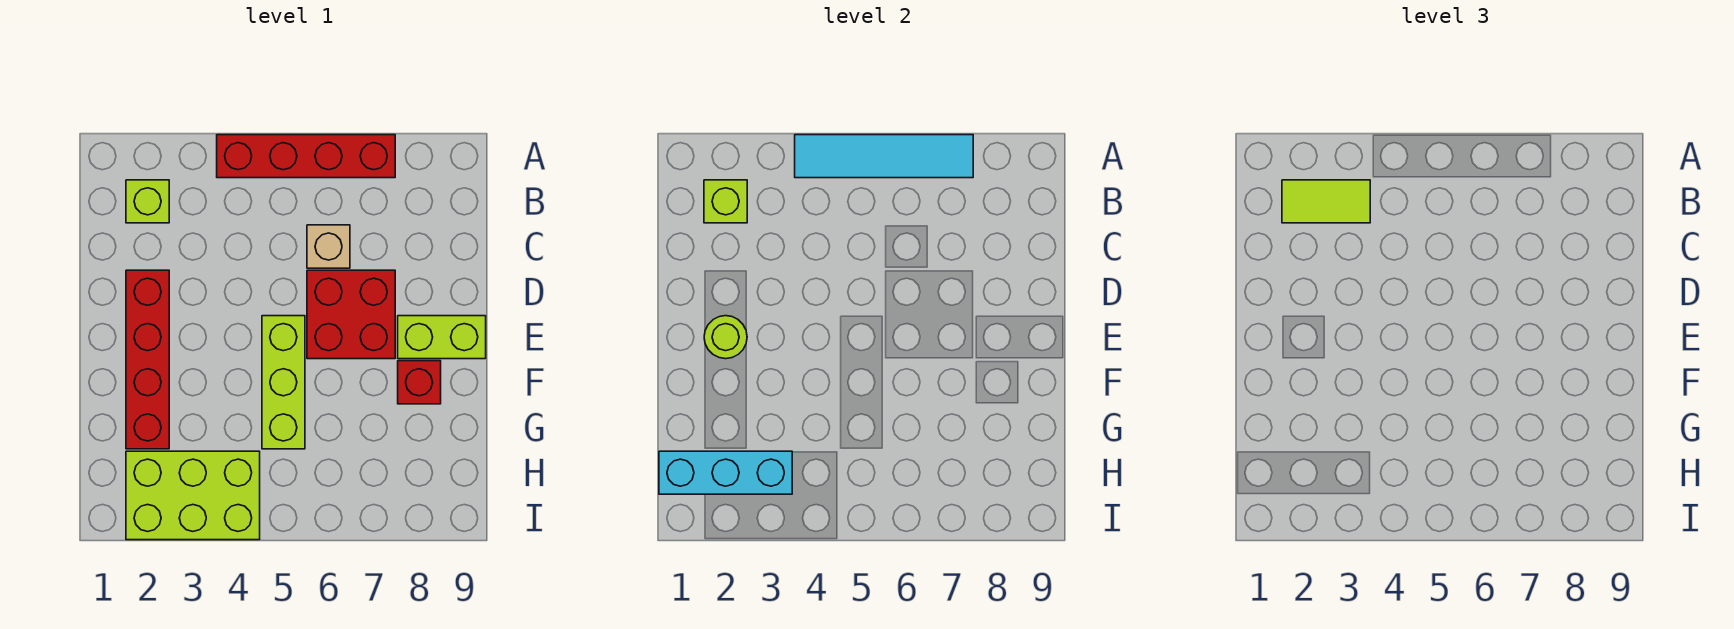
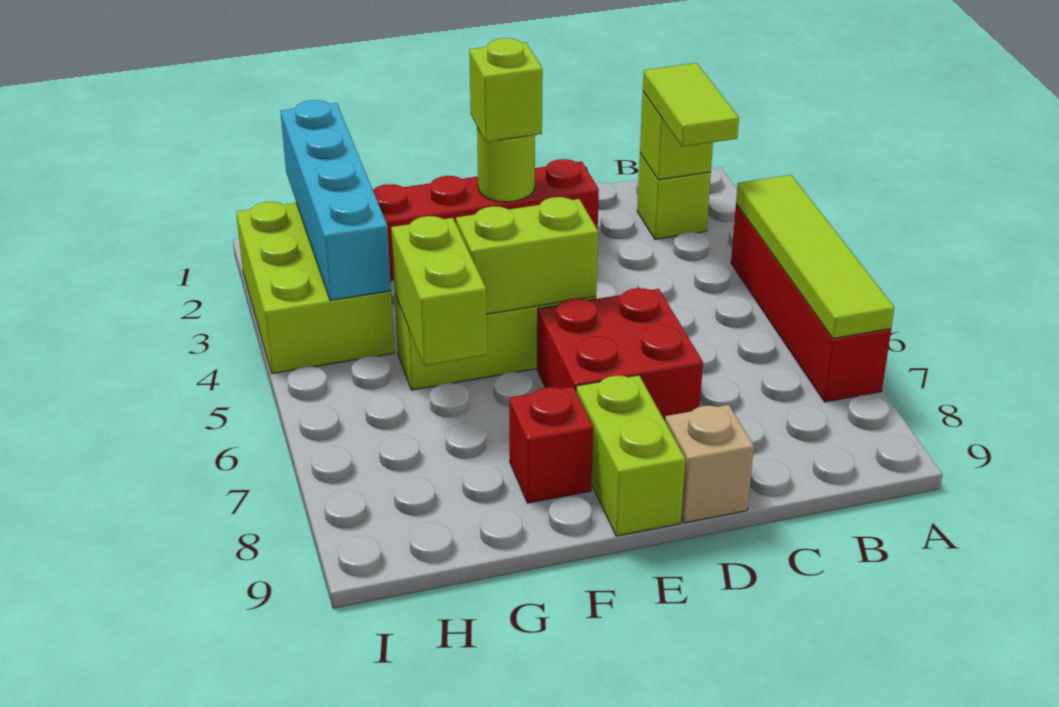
cyan tile A4:A7 level 2 -> lime tile A4:A7 level 2
tan brick C6 level 1 -> tan brick D9 level 1
none -> lime brick E2 level 3
none -> lime brick E5:F5 level 2
none -> lime brick G5:G6 level 2
cyan brick H1:H3 level 2 -> cyan brick H1:H4 level 2

